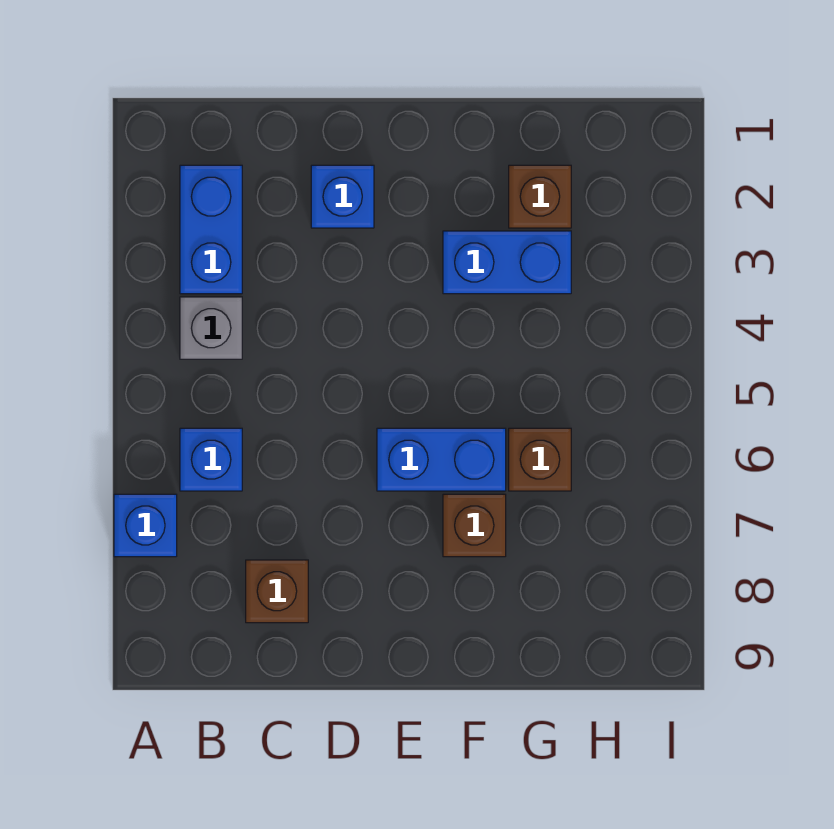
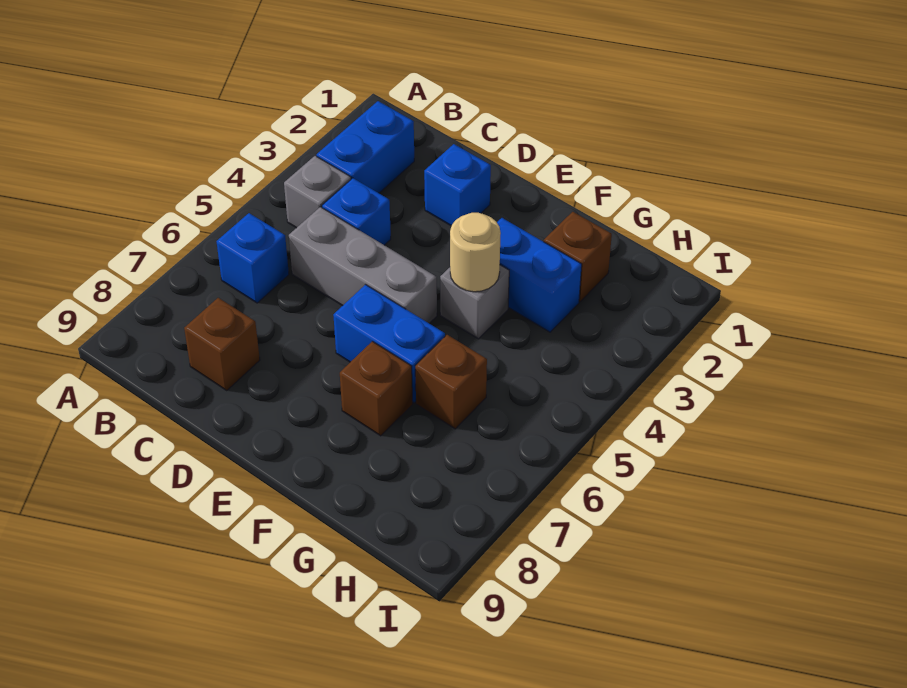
blue brick A7 level 1 -> blue brick C4 level 1
none -> grey brick C5:E5 level 1
none -> grey brick F4 level 1
none -> tan round brick F4 level 2

